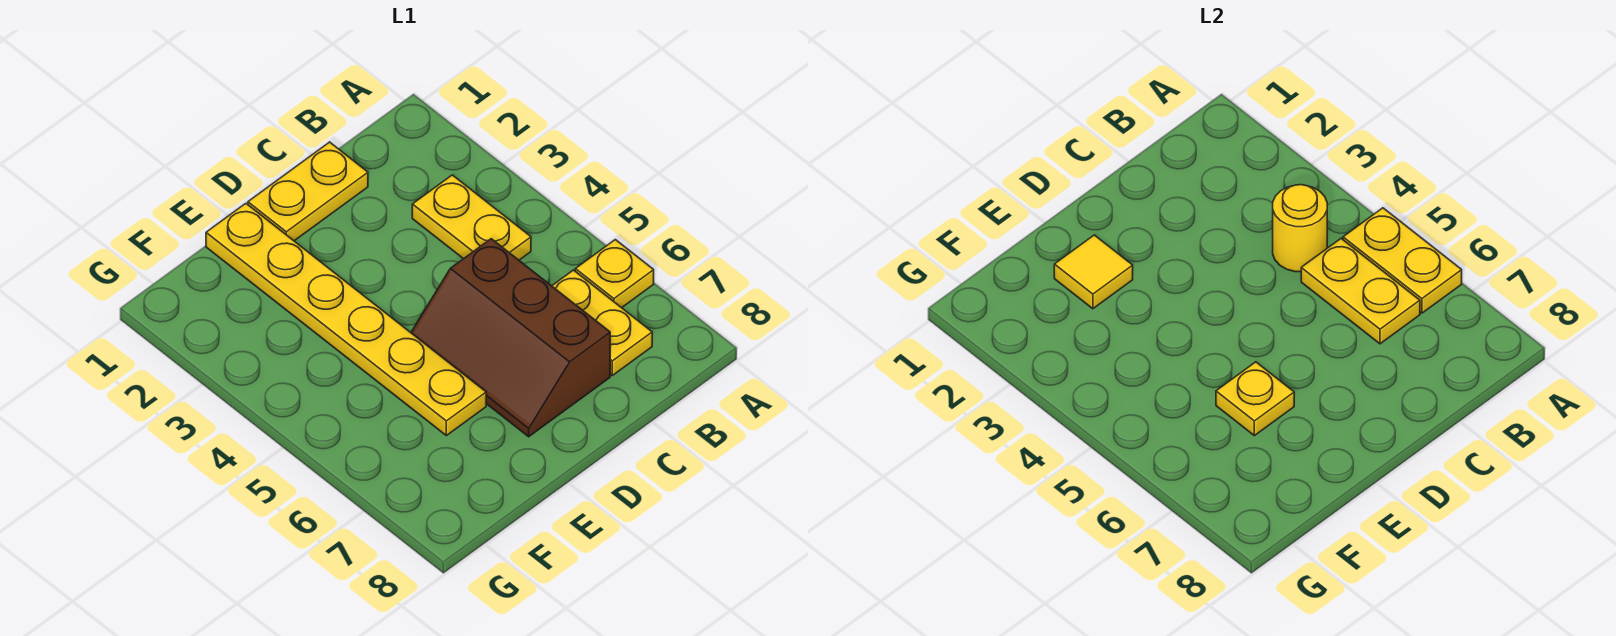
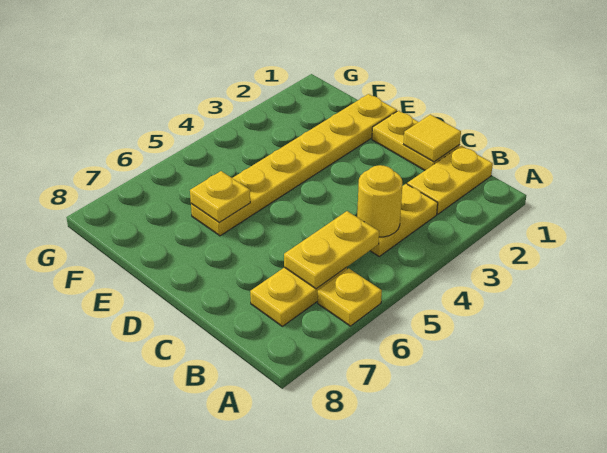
yellow plate A5:A6 level 2 -> yellow plate B1:B2 level 1
brown slope C5:D7 level 1 top C -> none
yellow tile E2 level 2 -> yellow tile C1 level 2

